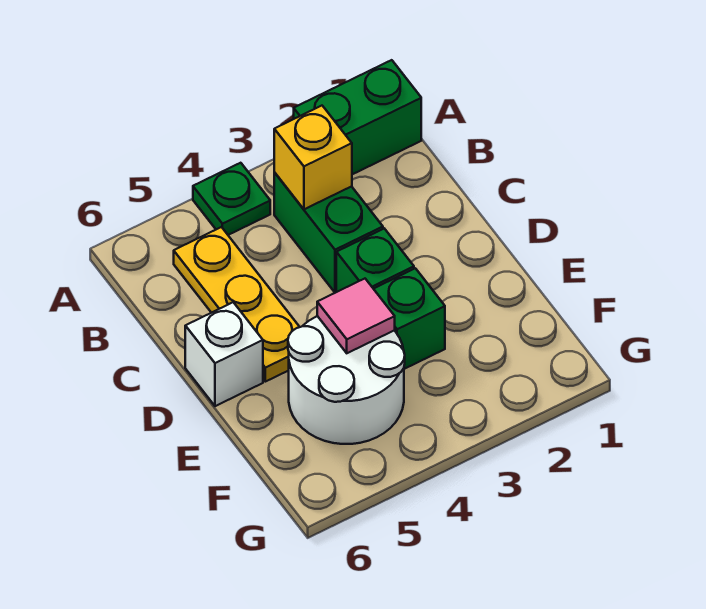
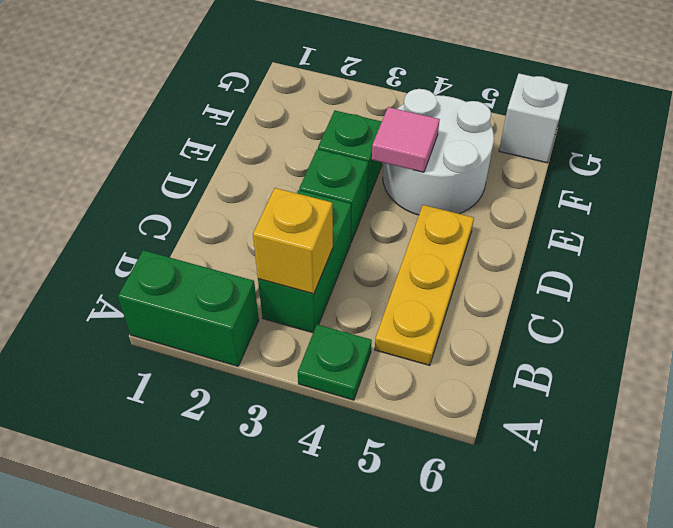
white brick D6 level 1 -> white brick G6 level 1

